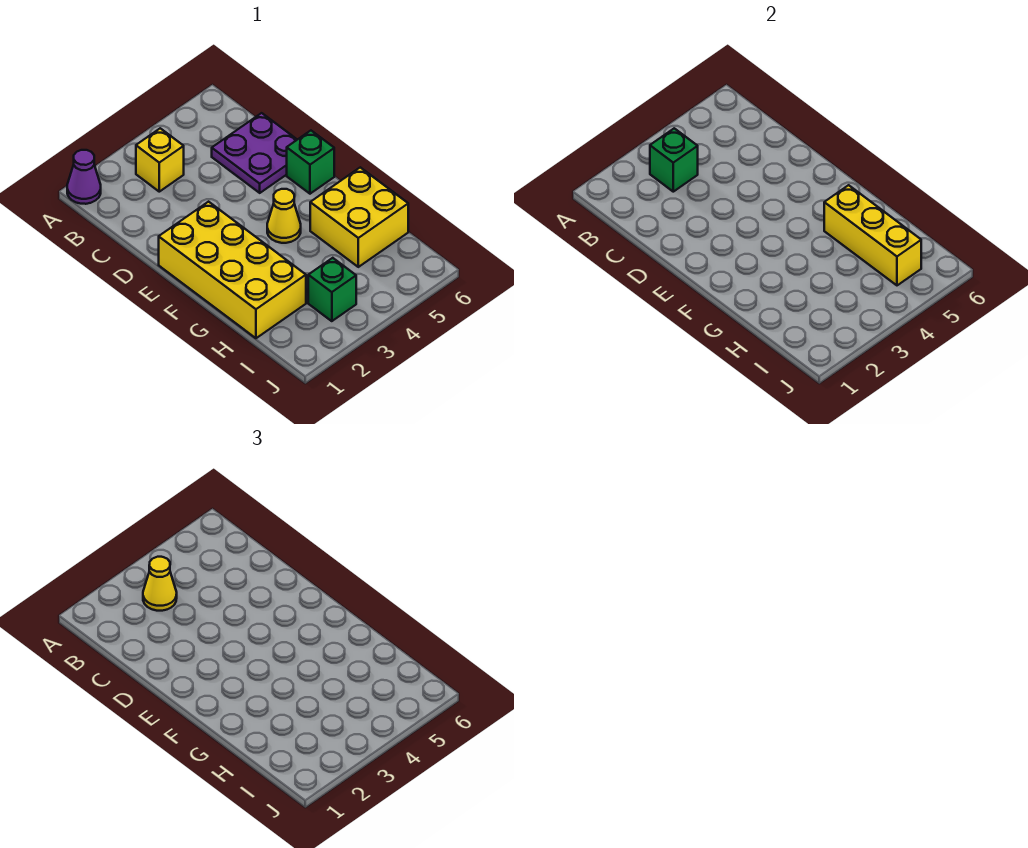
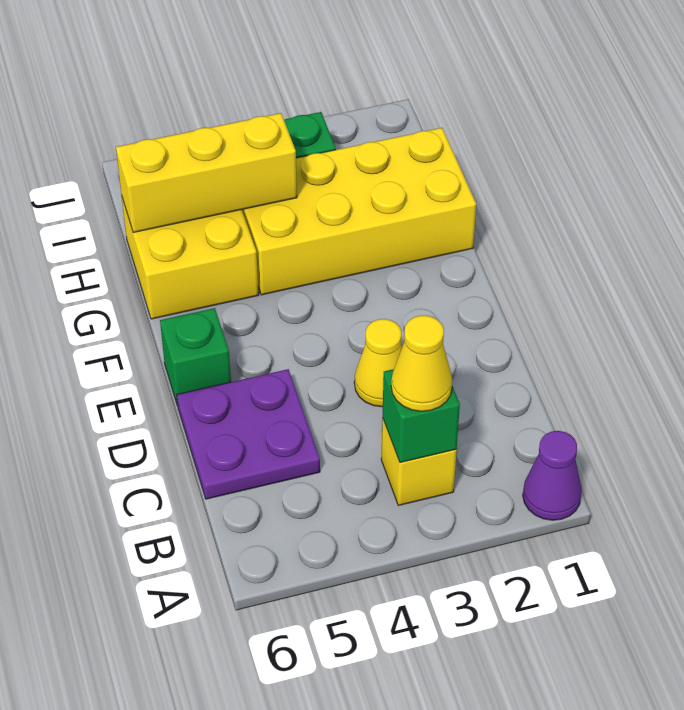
yellow brick E1:H2 level 1 -> yellow brick G1:H4 level 1
yellow cone F4 level 1 -> yellow cone D3 level 1
yellow brick G5:I5 level 2 -> yellow brick H4:H6 level 2

